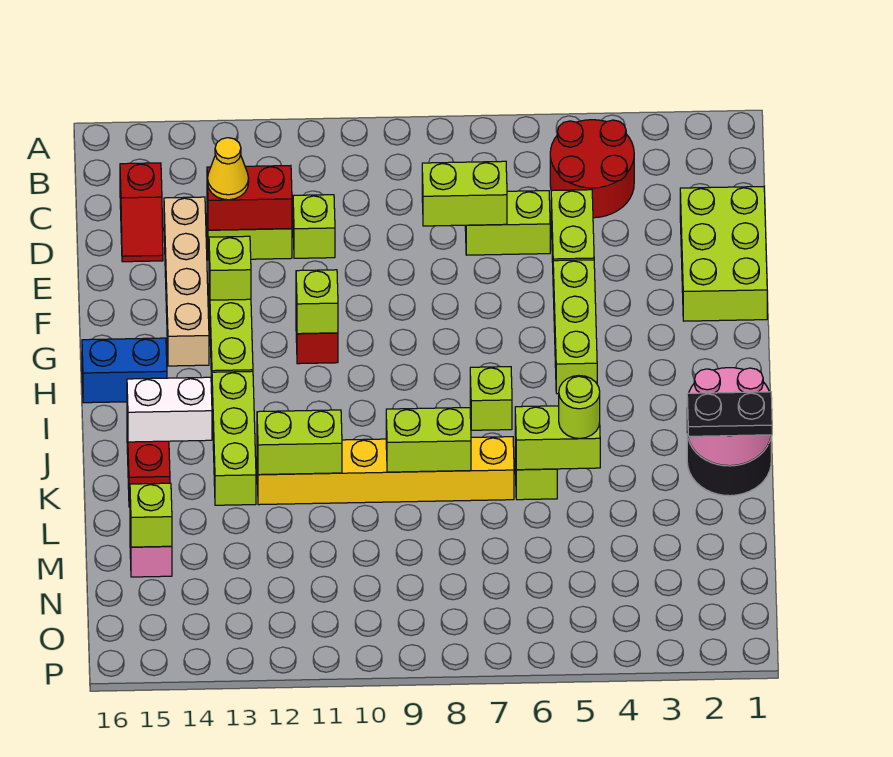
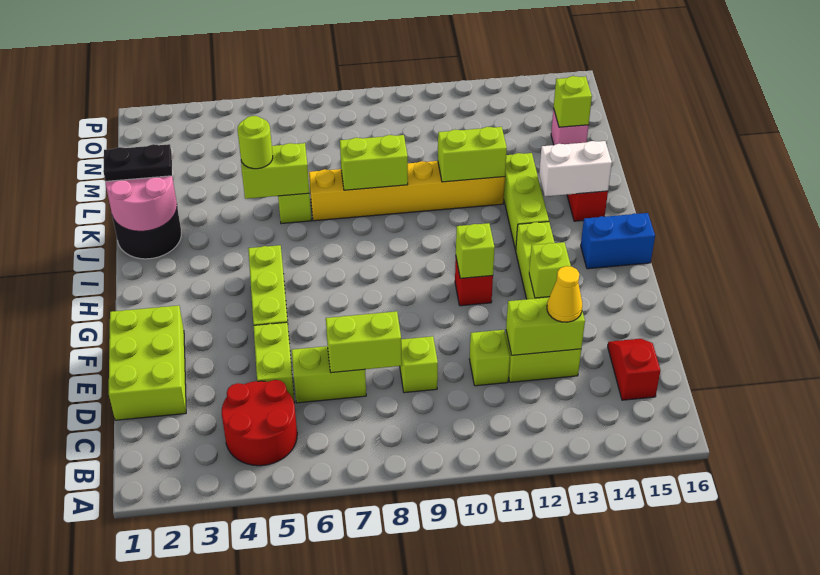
red brick D12:D13 level 2 -> lime brick D12:D13 level 2
tan brick D14:G14 level 1 -> none
lime brick I7 level 1 -> lime brick D9 level 1

